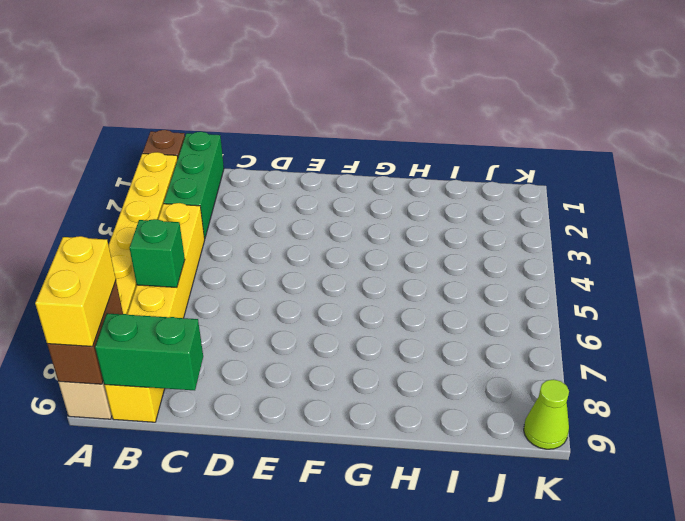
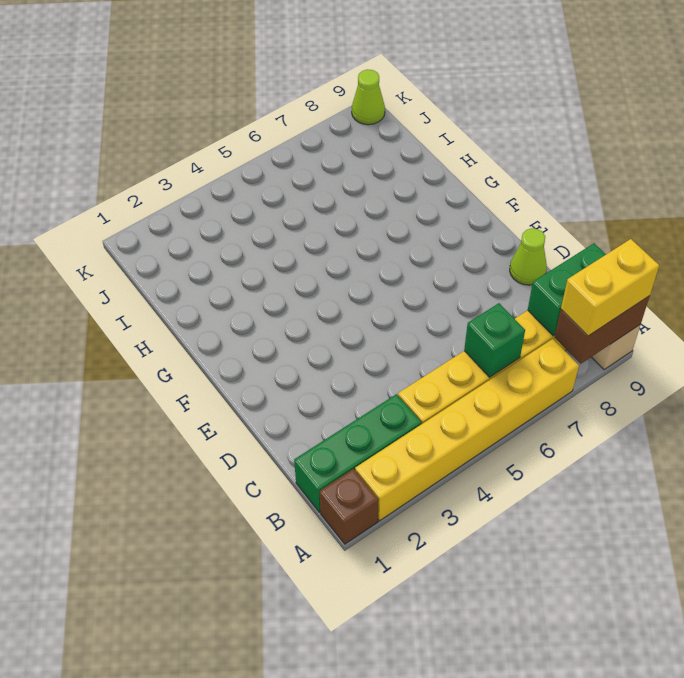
green brick B9:C9 level 2 -> green brick B8:B9 level 2
none -> lime cone D9 level 1

